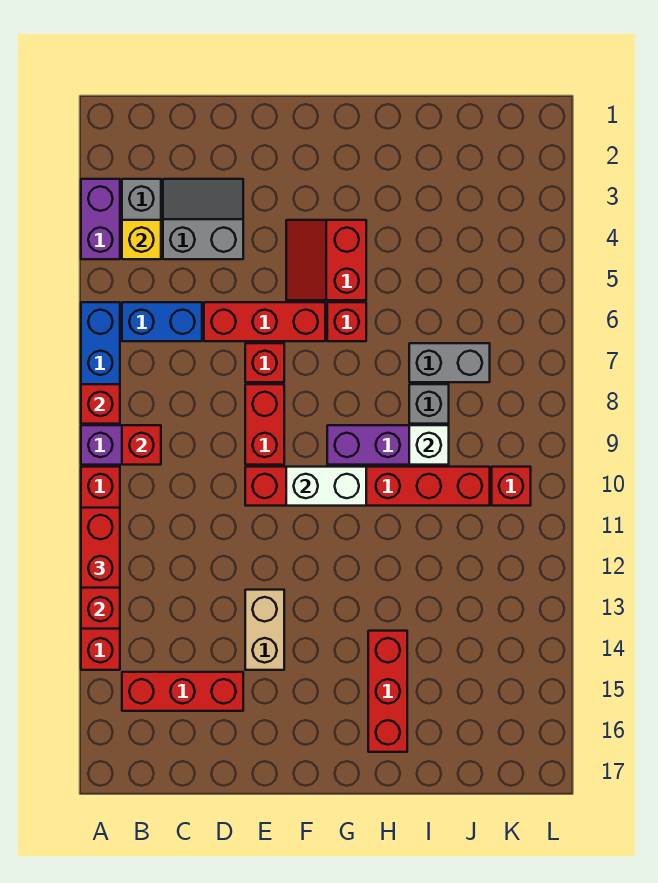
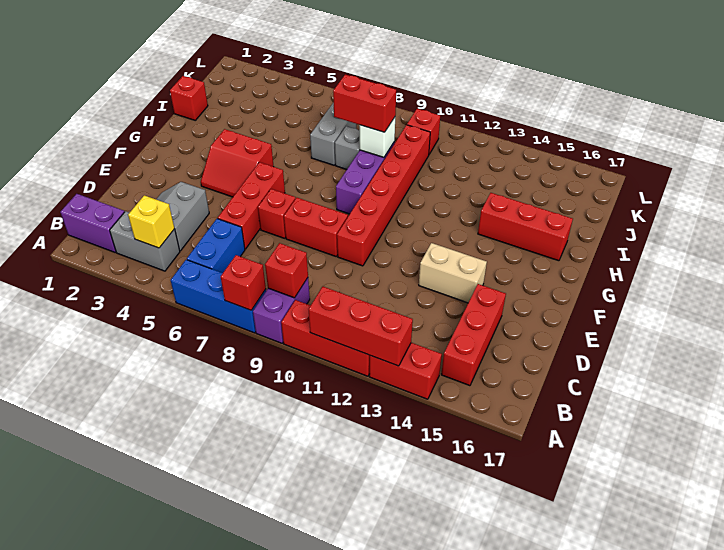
purple brick A3:A4 level 1 -> purple brick B1:B2 level 1
red brick A11:A12 level 3 -> red brick I8:I9 level 3
white brick F10:G10 level 2 -> none
red brick G6 level 1 -> red brick I1 level 1

